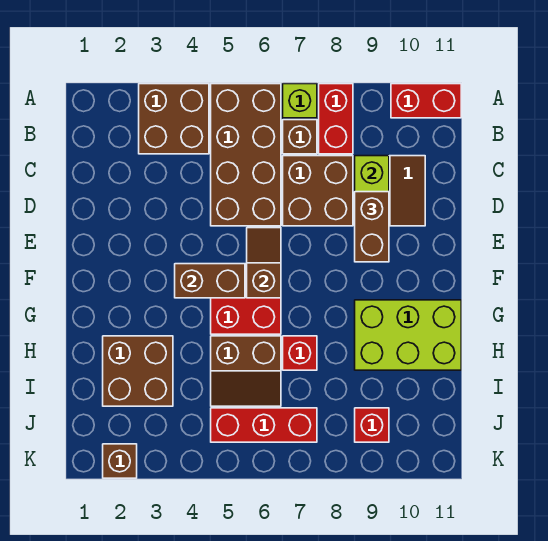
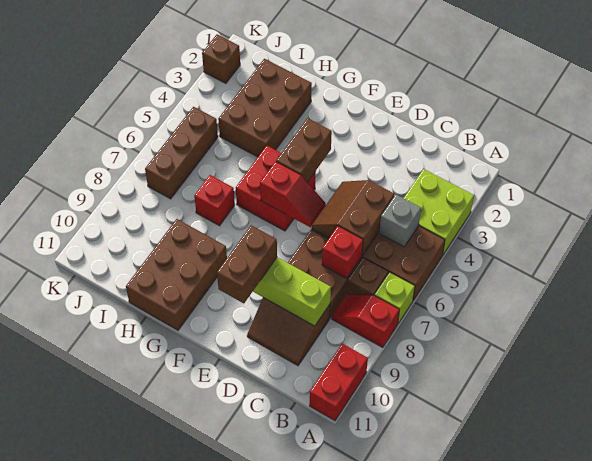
brown brick A3:B4 level 1 -> lime brick A3:B4 level 1
red brick A8:B8 level 1 -> red slope A8:B8 level 1 top A
none -> grey brick B5 level 2
brown brick D9:E9 level 3 -> brown brick E9:E10 level 3
brown slope E6:F6 level 2 top F -> red slope E6:F6 level 2 top F
lime brick G9:H11 level 1 -> brown brick G9:H11 level 1
brown brick H2:I3 level 1 -> brown brick H2:I4 level 1
brown slope H5:I6 level 1 top H -> brown slope C5:D6 level 2 top C
red brick J5:J7 level 1 -> brown brick J5:J7 level 1
red brick J9 level 1 -> red brick C7 level 2

